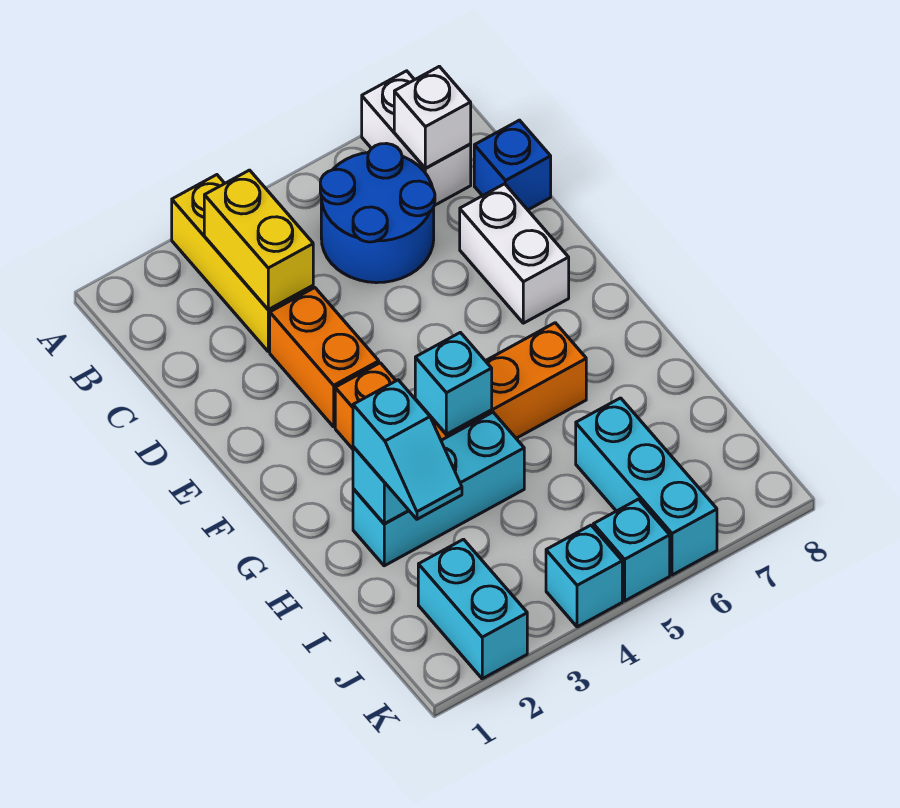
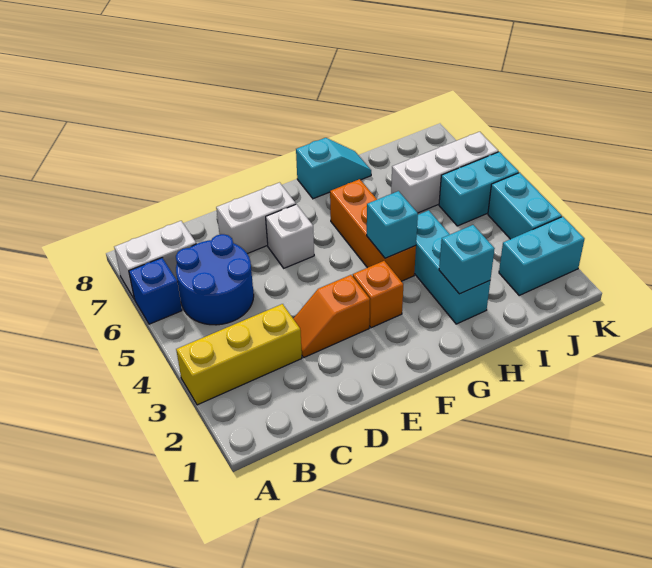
yellow brick B3:C3 level 2 -> none
white brick B7 level 2 -> white brick E6 level 1
blue brick C8 level 1 -> blue brick A6 level 1
orange brick D3:E3 level 1 -> orange slope D3:E3 level 1 top E
cyan slope H2:I2 level 3 top H -> cyan slope G8:H8 level 1 top G
cyan brick I6:K6 level 1 -> white brick I6:K6 level 1
cyan brick K4 level 1 -> cyan brick K3:K4 level 1
cyan brick K5 level 1 -> cyan brick J5:K5 level 1

